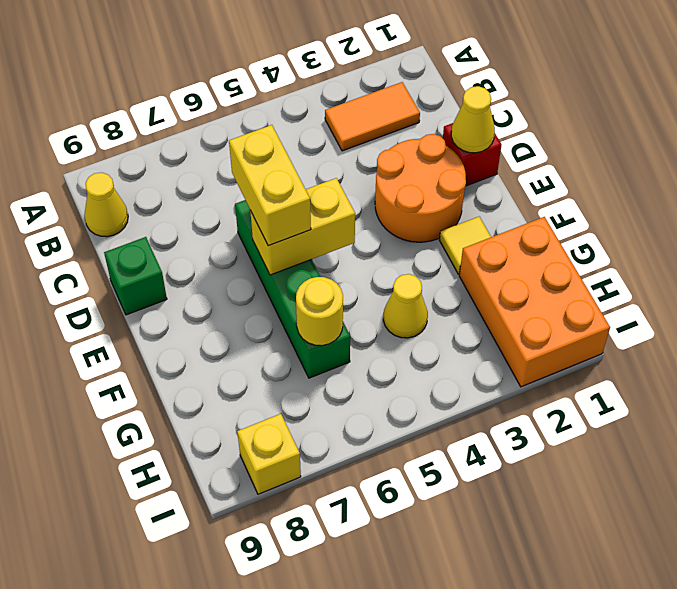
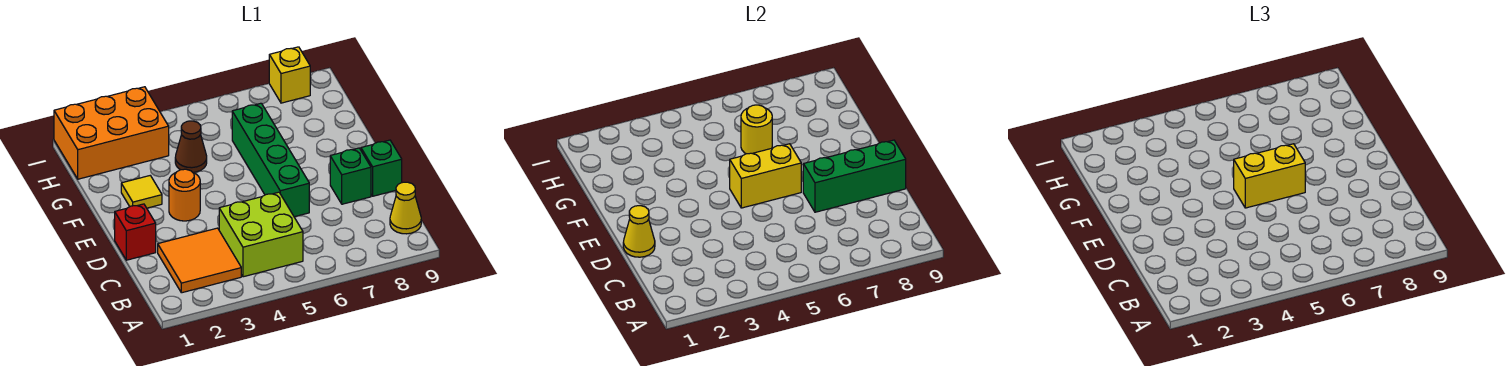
orange tile B2:B3 level 1 -> orange tile B2:C3 level 1
none -> lime brick B4:C5 level 1
orange round brick D2:E3 level 1 -> orange round brick E3 level 1
yellow brick D6:E6 level 3 -> yellow brick E5:E6 level 3
none -> green brick D7:D9 level 2
none -> green brick D8 level 1
orange brick G1:I2 level 1 -> orange brick H1:I3 level 1
yellow cone G4 level 1 -> brown cone G4 level 1

